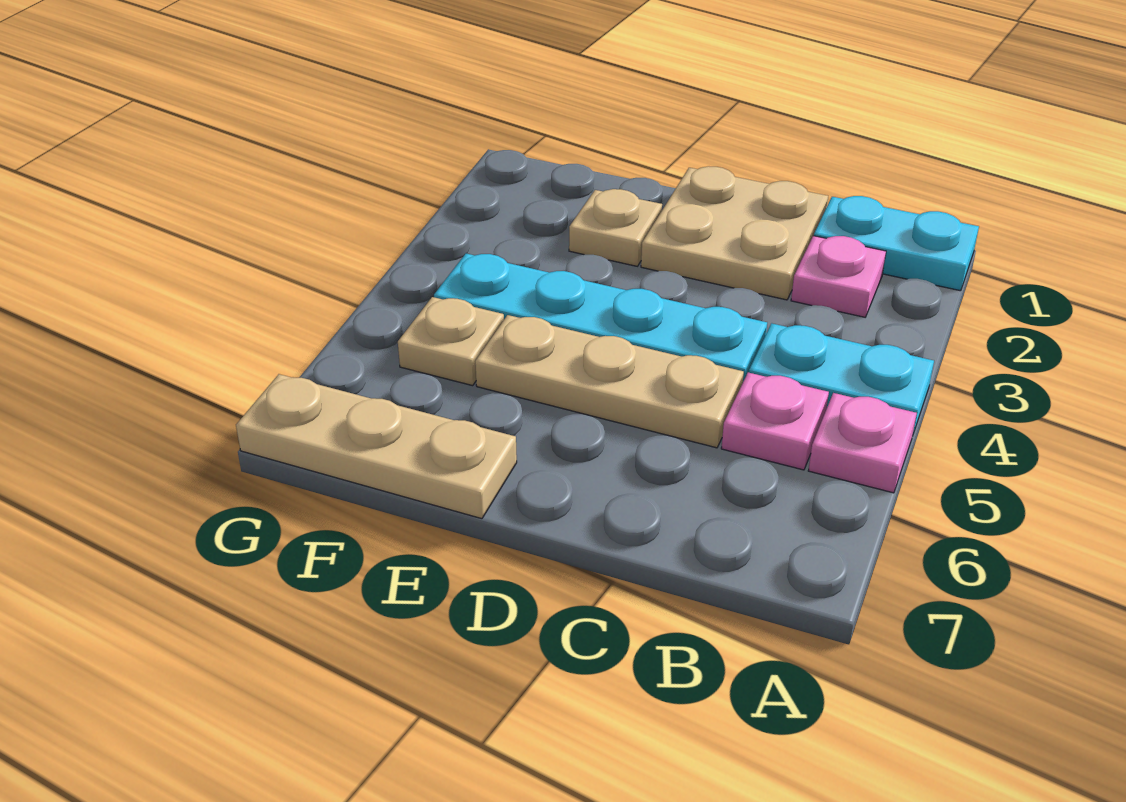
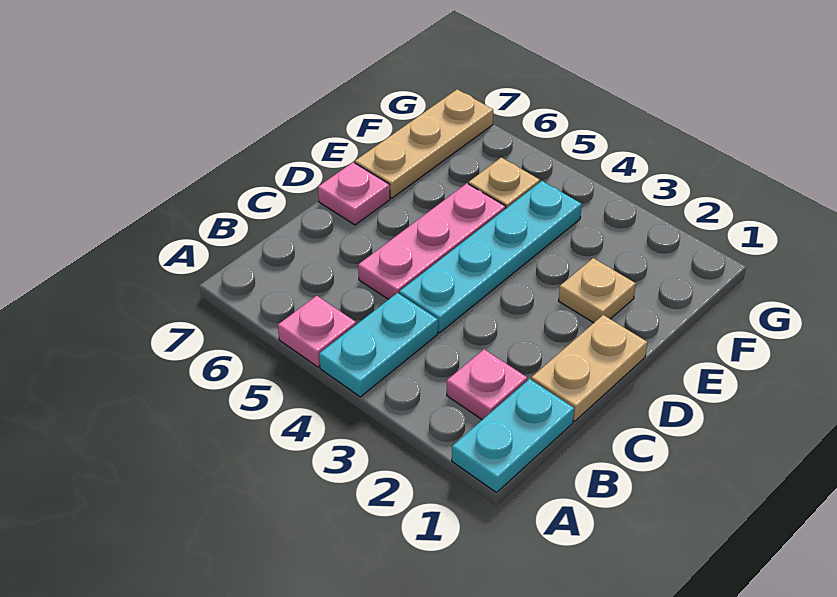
pink plate B5 level 1 -> pink plate D7 level 1
tan plate C1:D2 level 1 -> tan plate C1:D1 level 1
tan plate C5:E5 level 1 -> pink plate C5:E5 level 1

